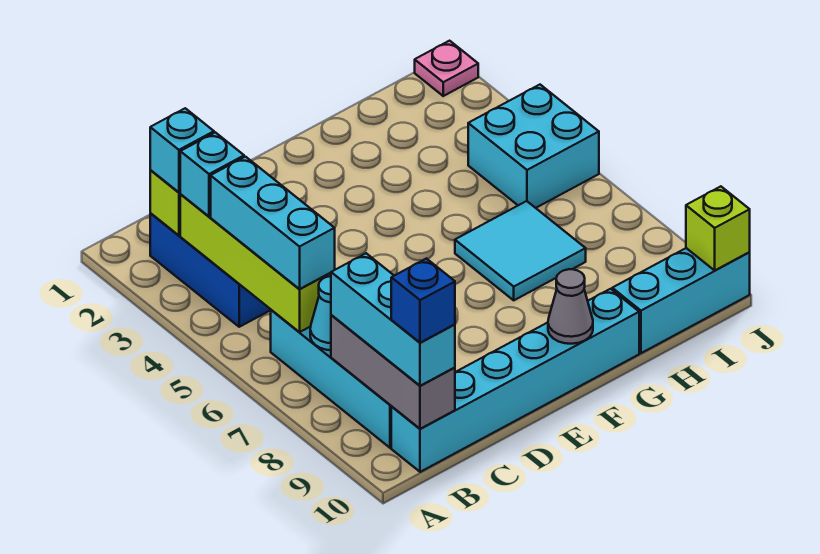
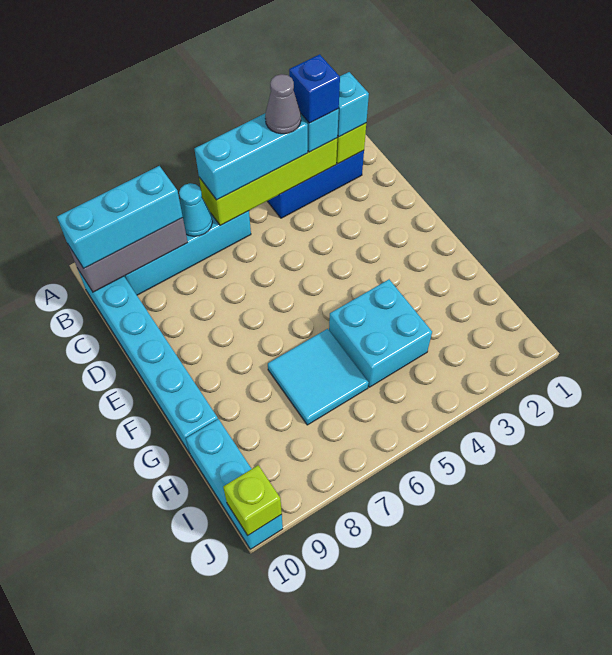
blue brick B10 level 4 -> blue brick B3 level 4
grey cone F10 level 2 -> grey cone B4 level 4
cyan brick I4:J5 level 1 -> cyan brick G4:H5 level 1
pink plate J1 level 1 -> none

